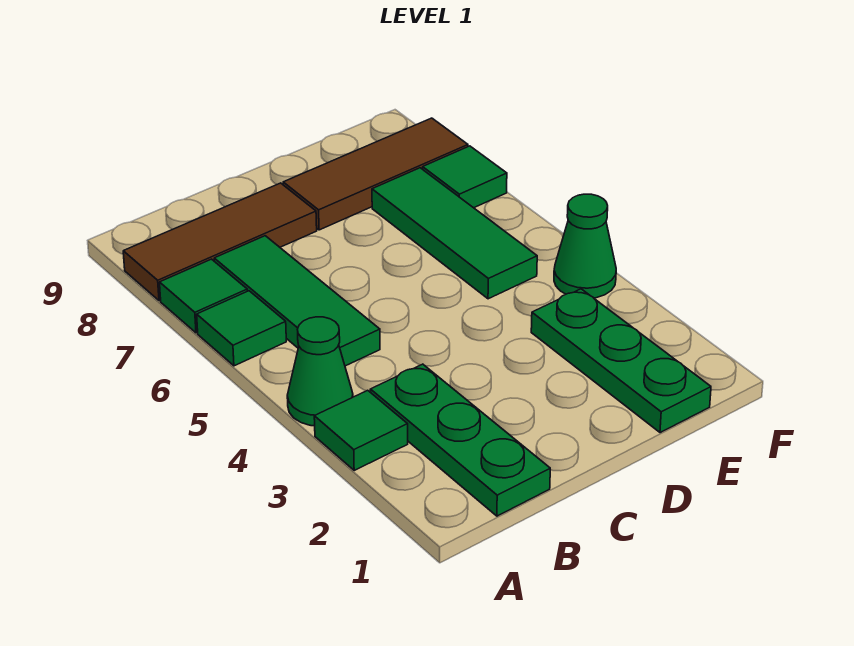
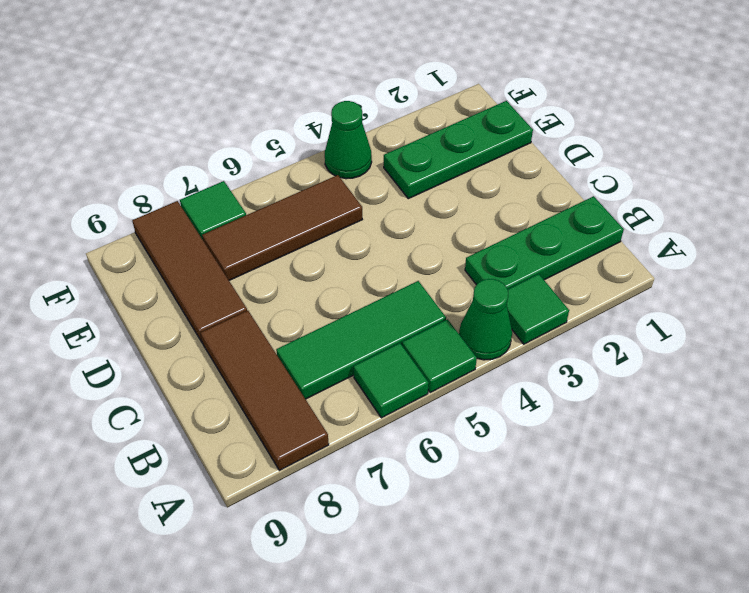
green tile A7 level 1 -> green tile A5 level 1
green tile E5:E7 level 1 -> brown tile E5:E7 level 1

